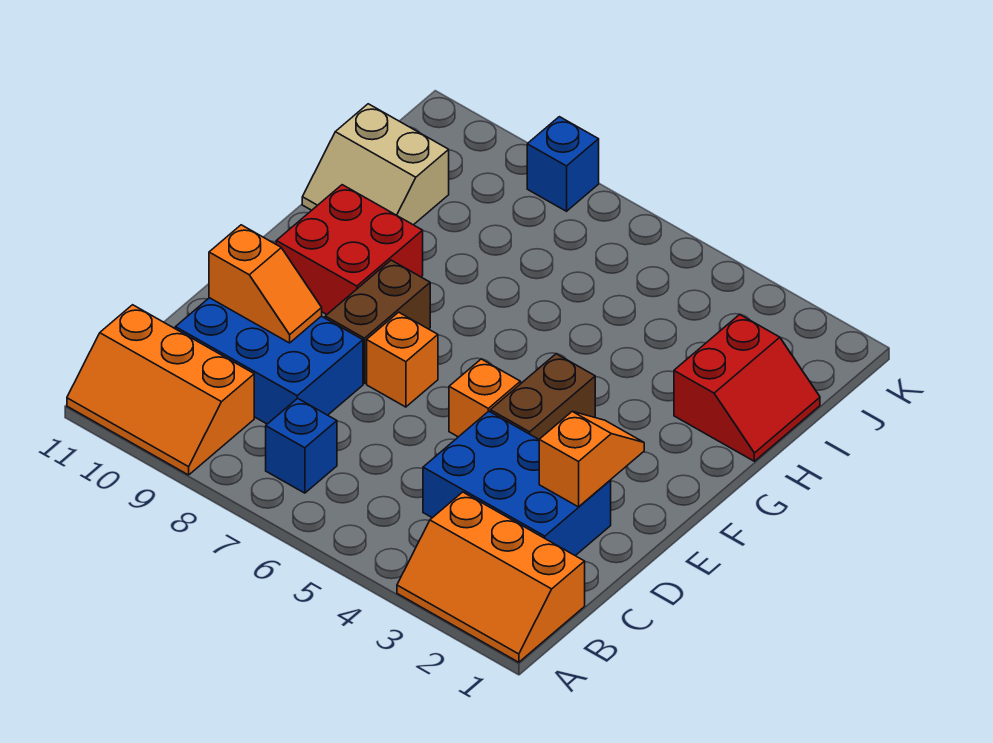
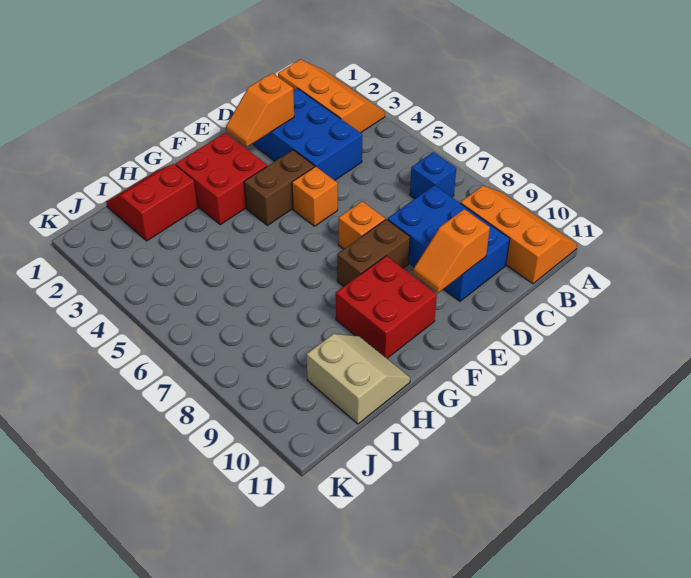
orange slope D9:D10 level 2 top 10 -> orange slope D10:E10 level 2 top D
none -> red brick F2:G3 level 1
blue brick K8 level 1 -> none

